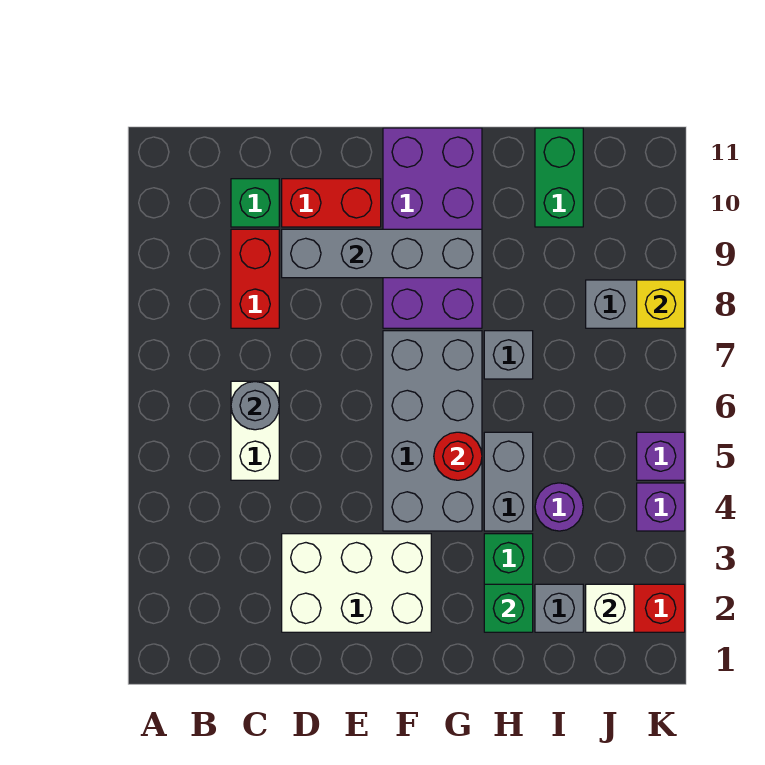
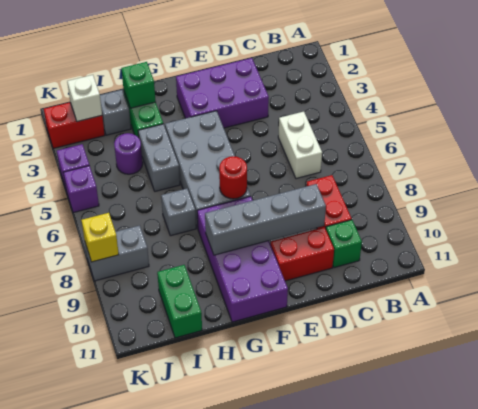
grey round brick C6 level 2 -> none
white brick D2:F3 level 1 -> purple brick D2:F3 level 1
red round brick G5 level 2 -> red round brick F7 level 2

